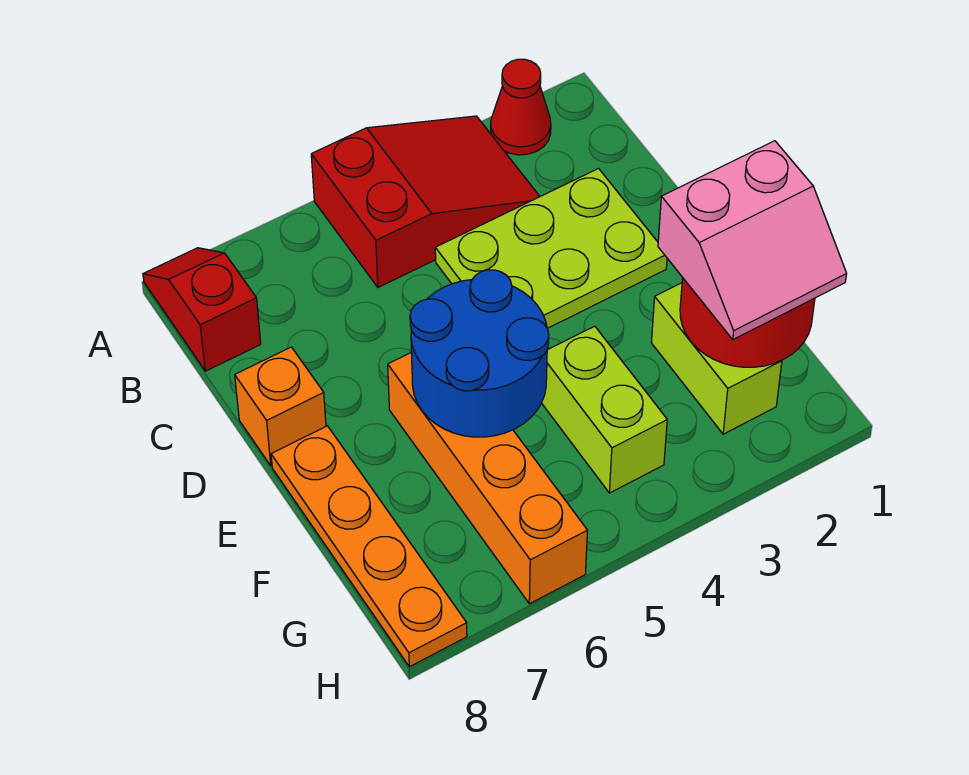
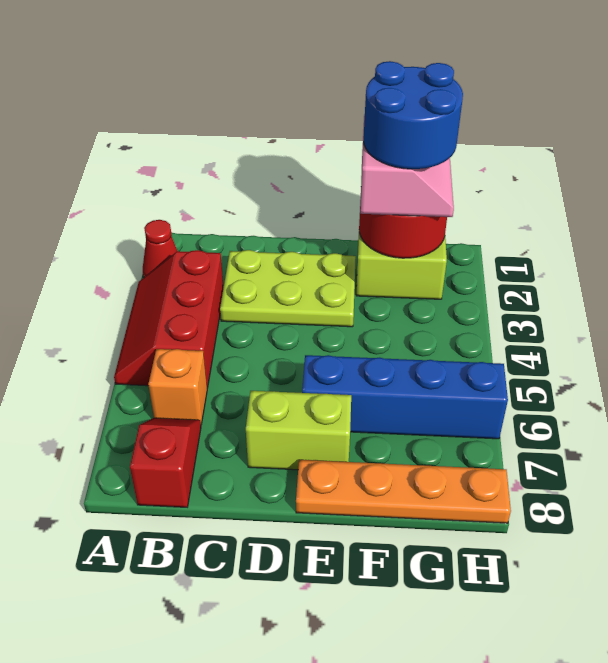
red slope A3:B5 level 1 top 5 -> red slope A3:B5 level 1 top B
red slope A8:B8 level 1 top B -> red slope B7:B8 level 1 top 8
lime plate C2:D4 level 1 -> lime plate C2:E3 level 1
orange brick D8 level 1 -> orange brick B6 level 1
blue round brick E5:F6 level 2 -> blue round brick F1:G2 level 4
orange brick E6:H6 level 1 -> blue brick E6:H6 level 1
lime brick F4:G4 level 1 -> lime brick D7:E7 level 1

